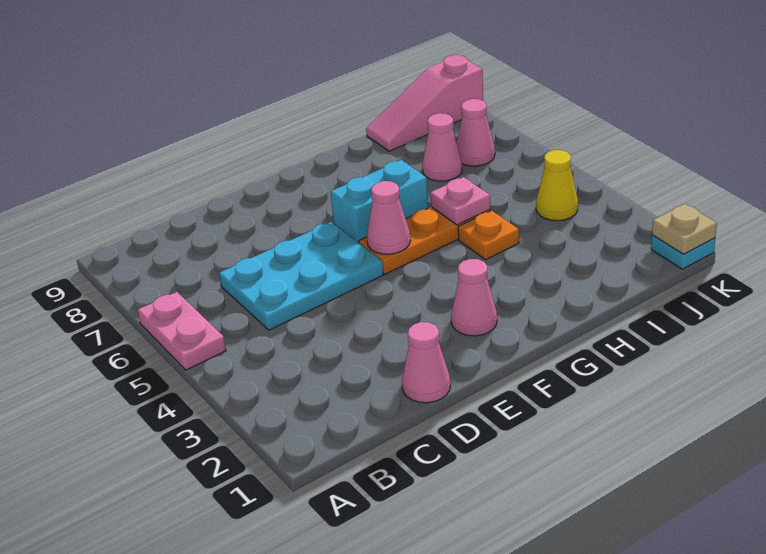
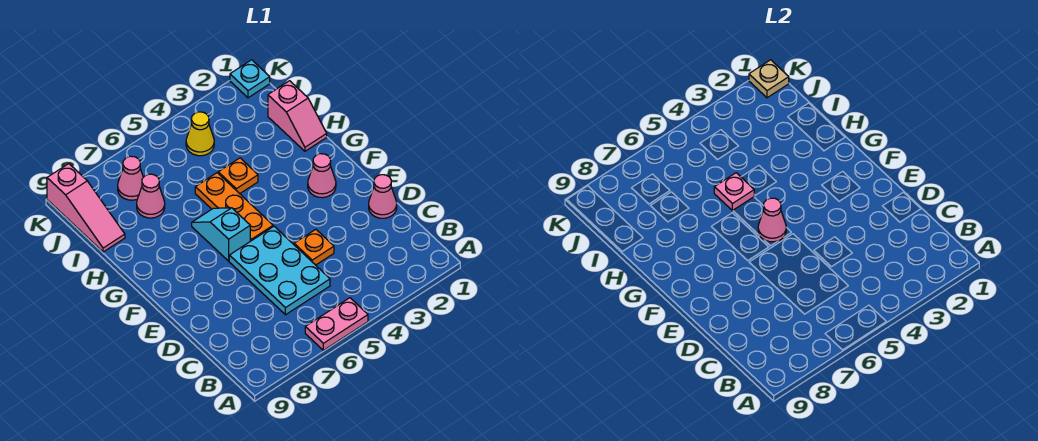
none -> orange plate D4 level 1
cyan brick F6:G6 level 1 -> cyan slope F6:G6 level 1 top F
none -> pink slope H1:I1 level 1 top I

